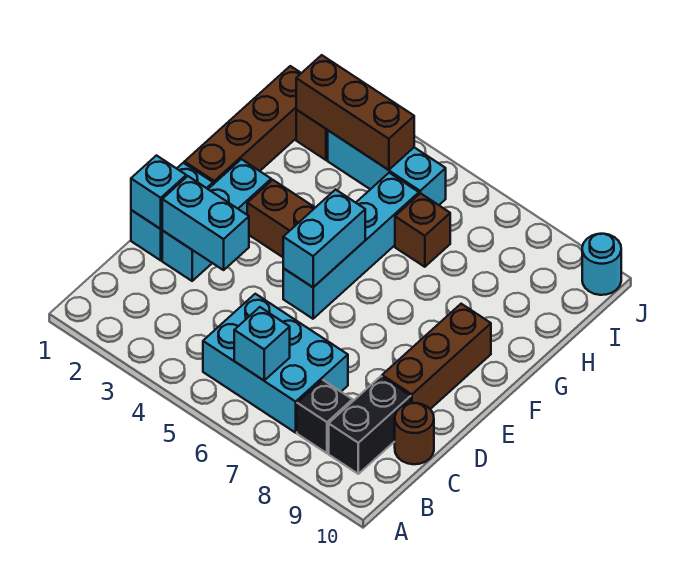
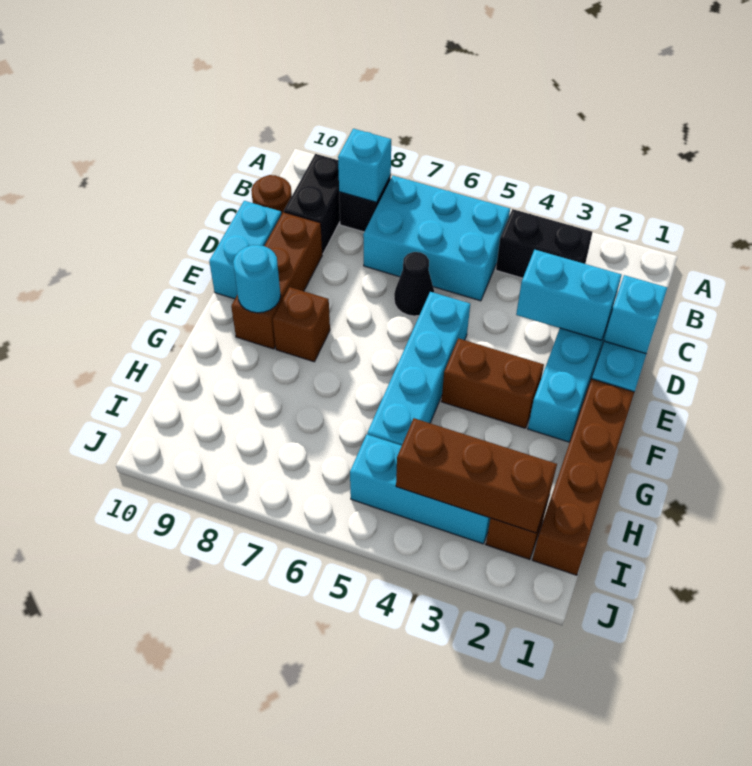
none -> black brick B3:B4 level 1
cyan brick B6 level 2 -> cyan brick B8 level 2
none -> black cone D6 level 1
cyan brick E5:F5 level 2 -> cyan brick D10:E10 level 1
brown brick H6 level 1 -> brown brick F8 level 1
cyan round brick J10 level 1 -> cyan round brick F9 level 2

